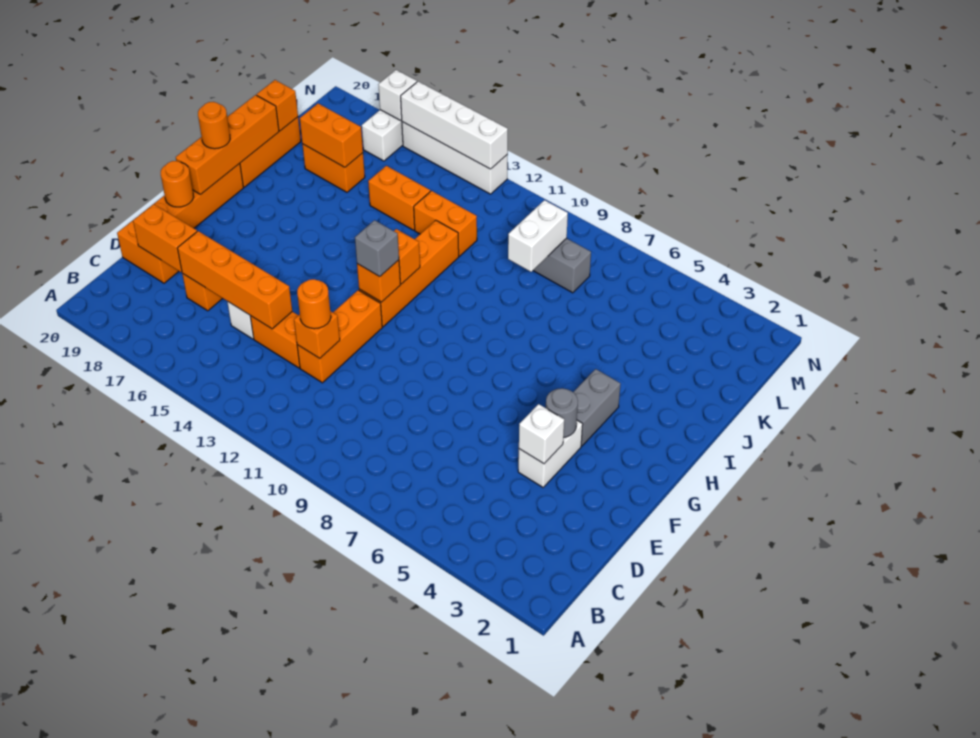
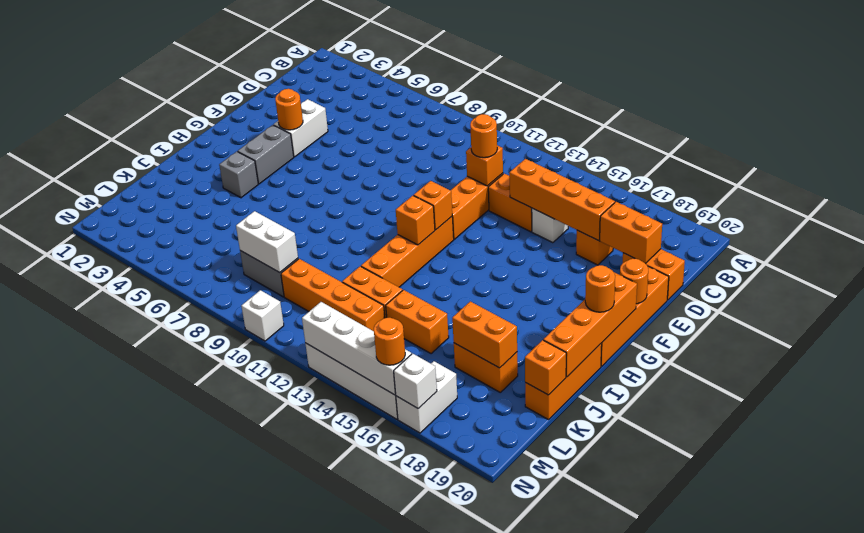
white brick E4 level 2 -> white brick N10 level 1
grey round brick F4 level 2 -> orange round brick F4 level 2
grey brick G12 level 3 -> grey brick I4 level 1
white brick K9:L9 level 2 -> white brick L8:L9 level 2
none -> orange brick L10:L13 level 1
none -> orange round brick N16 level 3

